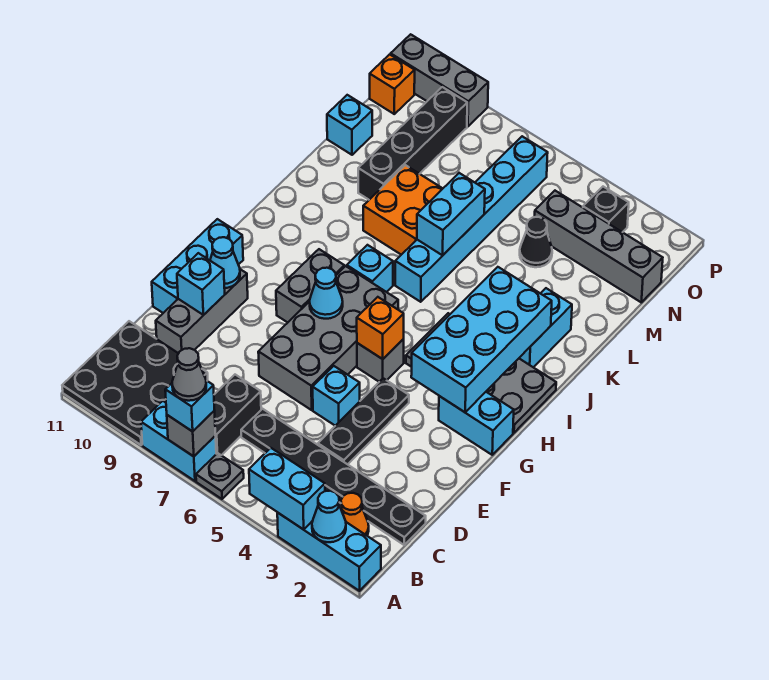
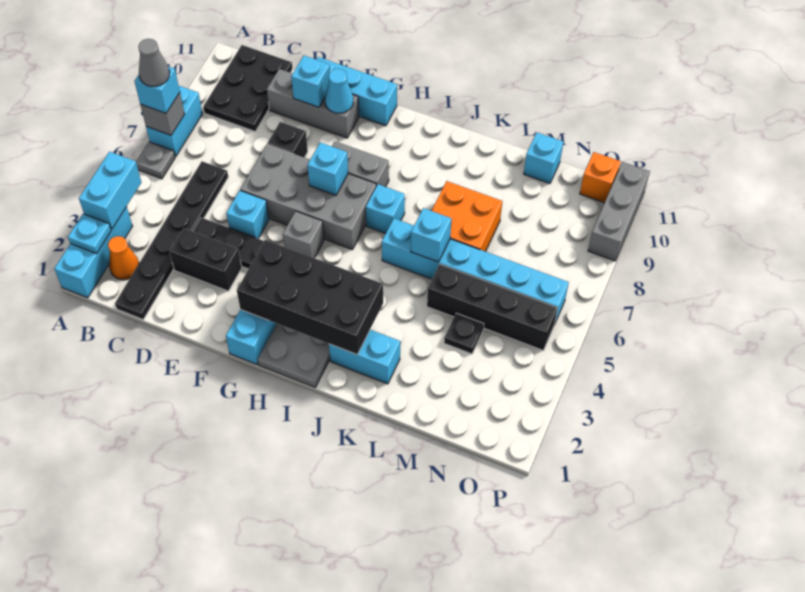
cyan cone A2 level 2 -> cyan plate A2 level 2
black plate A9:C11 level 1 -> black plate B9:C11 level 1
black brick B7:C7 level 1 -> black brick D3:E3 level 1
cyan brick G2:J3 level 2 -> black brick G2:J3 level 2
orange brick G5 level 2 -> none
cyan cone G7 level 2 -> cyan brick G7 level 2
cyan brick K6:L6 level 2 -> cyan brick K6 level 2
black brick L9:O9 level 1 -> black brick L5:O5 level 1
black cone M4 level 1 -> black plate M4 level 1
grey brick N1:N4 level 1 -> none
black brick O3 level 1 -> black brick E8 level 1

